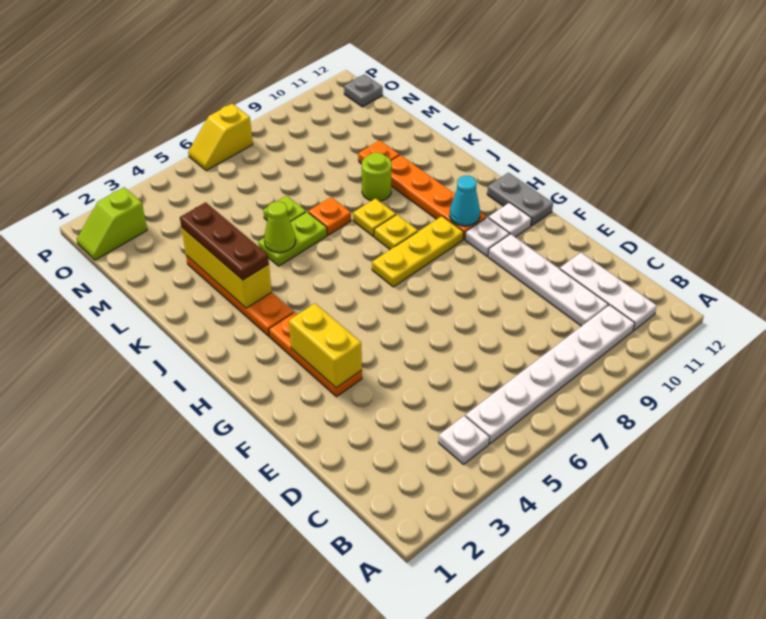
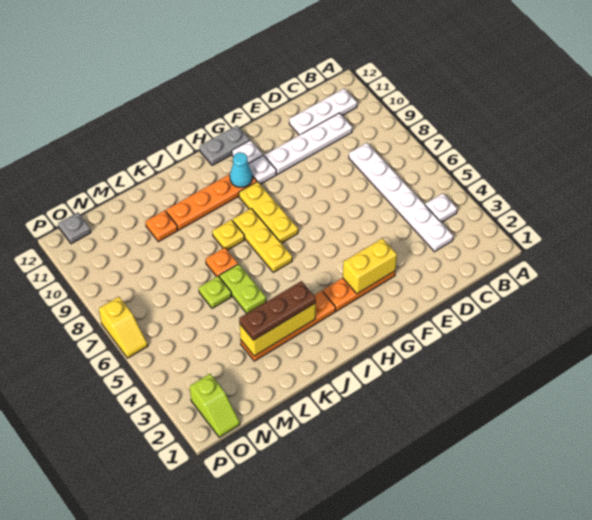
white plate B5:B10 level 1 -> white plate C3:C8 level 1
yellow plate I8 level 1 -> yellow plate I6:I8 level 1
lime cone K5 level 2 -> none
lime round brick K9 level 1 -> none

